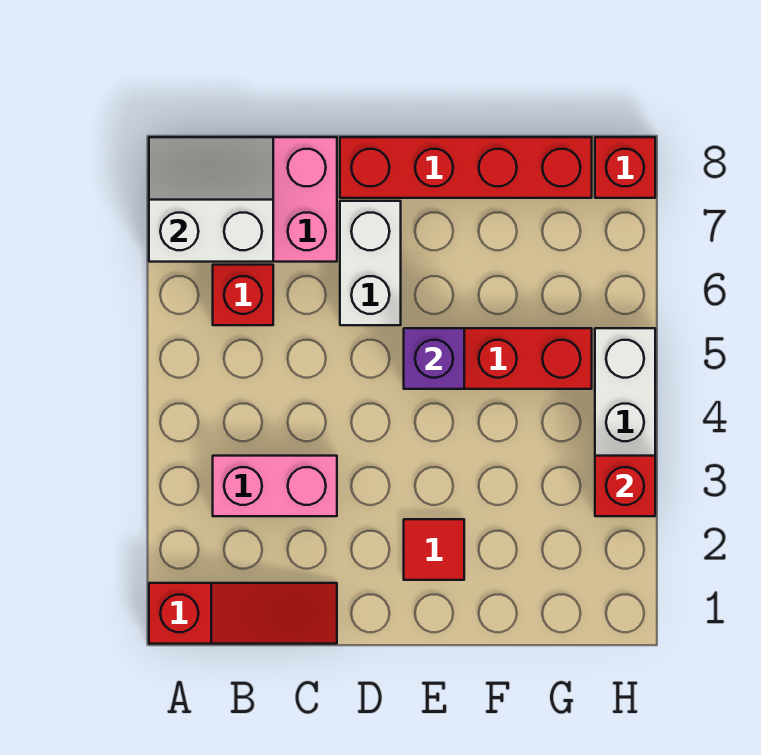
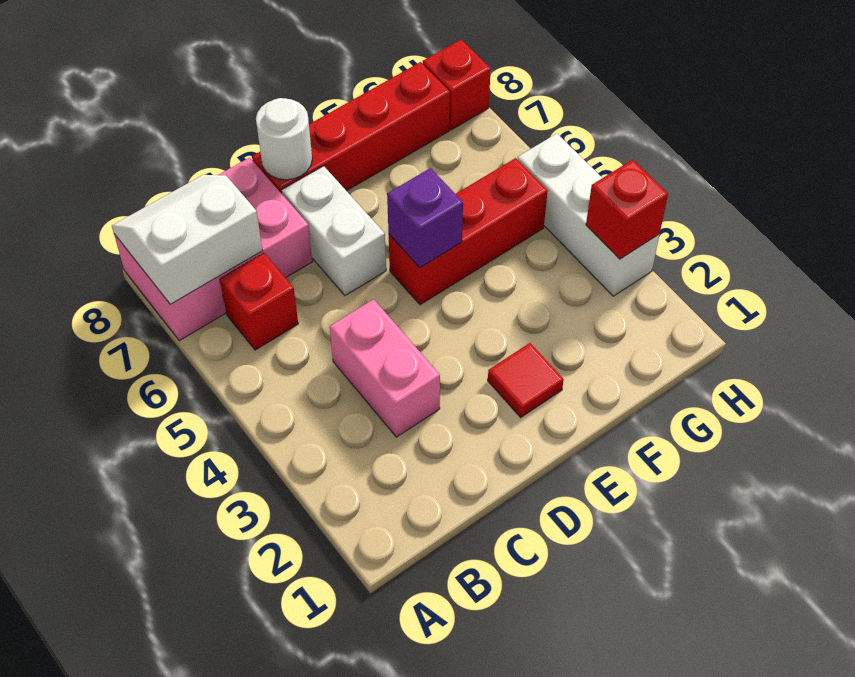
red slope A1:C1 level 1 top A -> none
pink brick B3:C3 level 1 -> pink brick C3:C4 level 1
none -> white round brick D8 level 2

